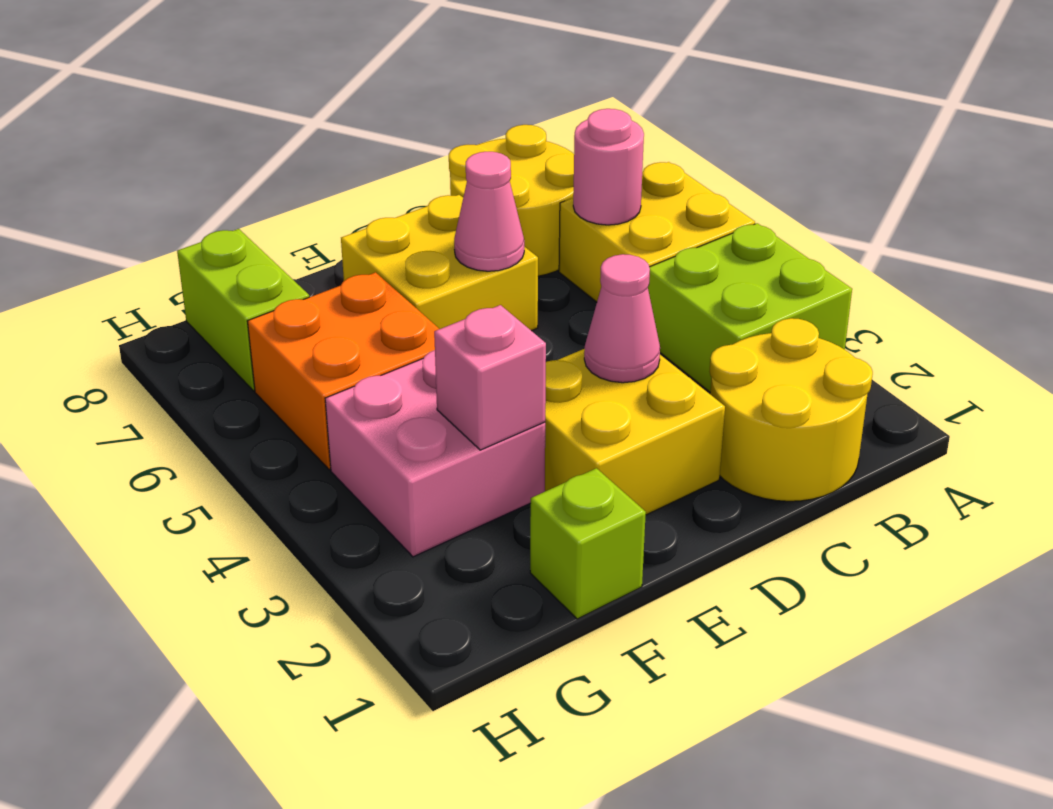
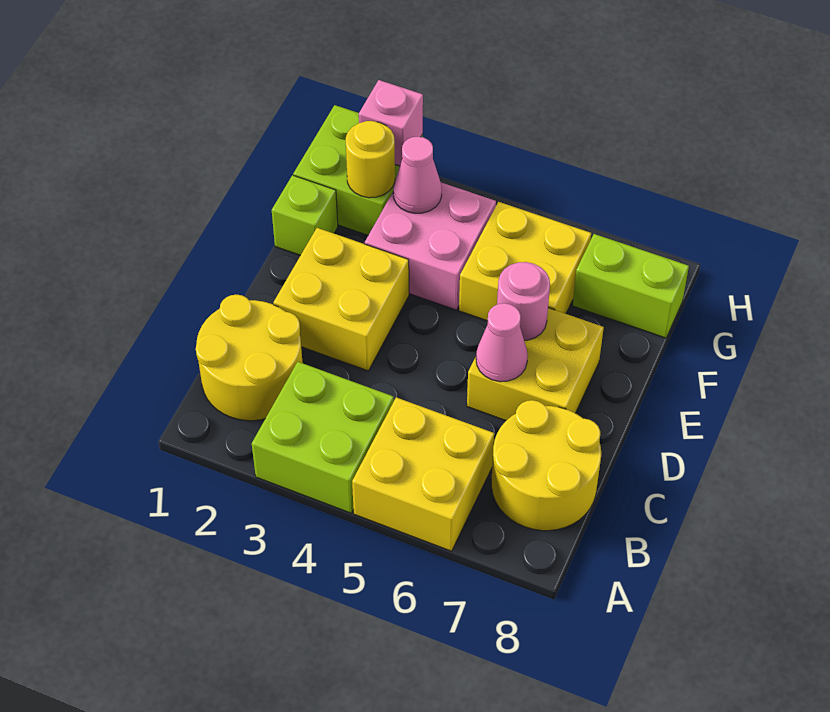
pink round brick B6 level 2 -> pink round brick E6 level 2
pink cone D3 level 2 -> pink cone G3 level 2
pink brick F3 level 2 -> pink brick H2 level 2
orange brick F5:G6 level 1 -> yellow brick F5:G6 level 1
none -> lime brick G1:H2 level 1
none -> yellow round brick G2 level 2

